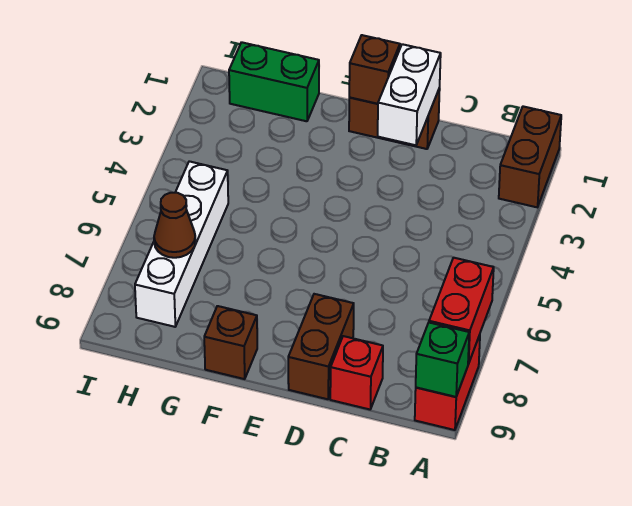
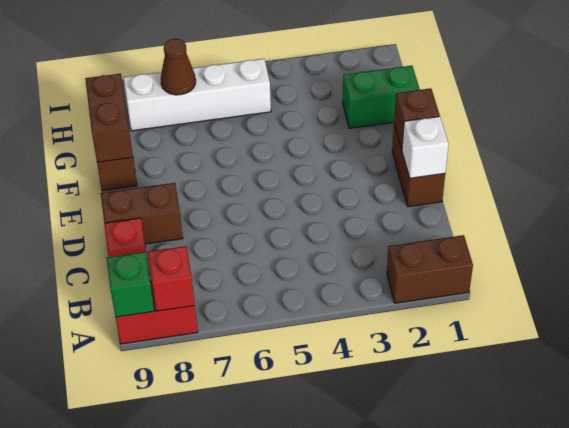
red brick A7:A8 level 2 -> red brick A8 level 2
white brick D1:D2 level 2 -> white brick D1 level 2
none -> brown brick F9:G9 level 2
green brick G1:H1 level 1 -> green brick G1:G2 level 1

